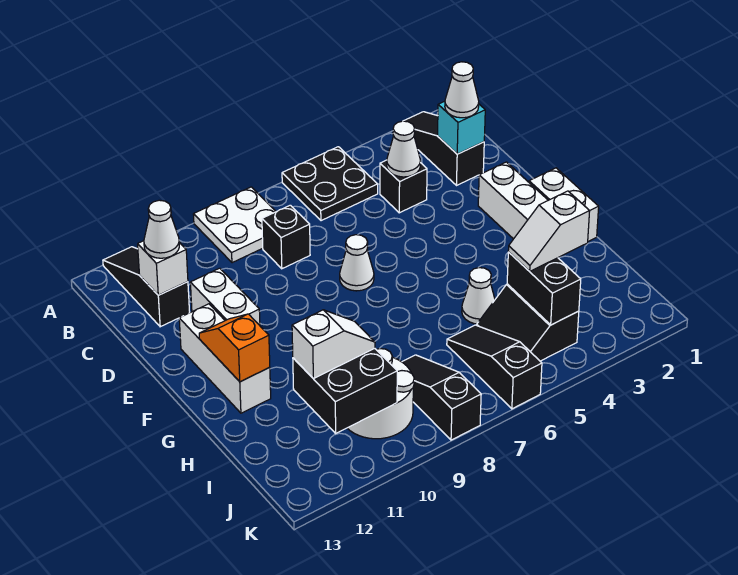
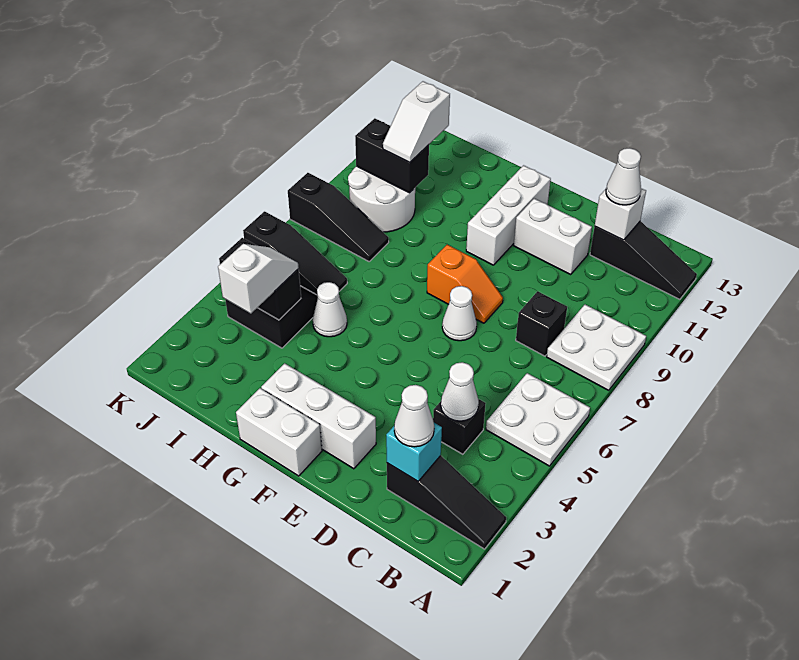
black plate A5:B6 level 1 -> white plate A5:B6 level 1
white brick E12:G12 level 1 -> white brick F10:F12 level 1
orange slope F12:G12 level 2 top G -> orange slope E8:F8 level 1 top F
black brick I10:J11 level 2 -> black brick I10:J10 level 2

